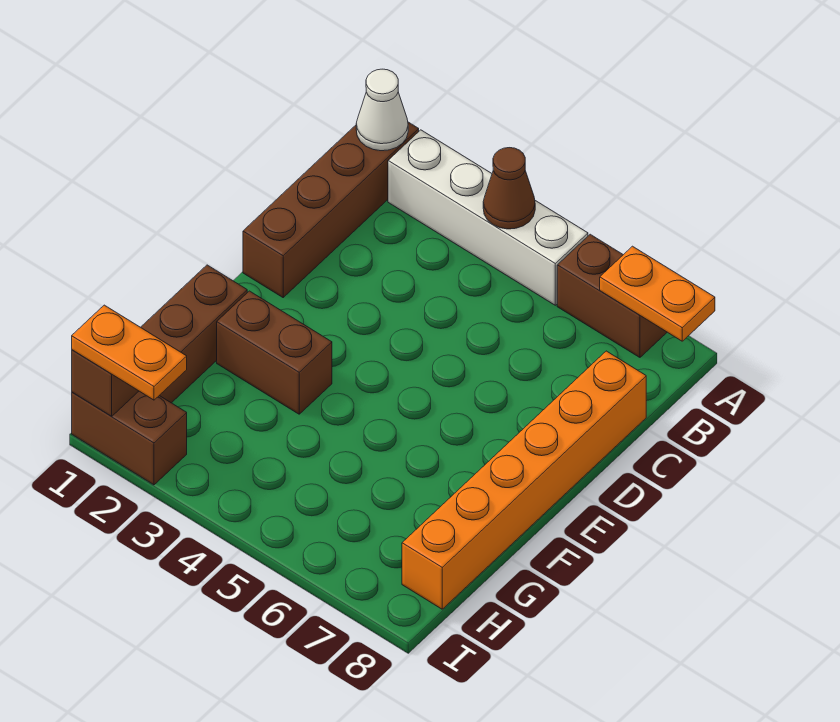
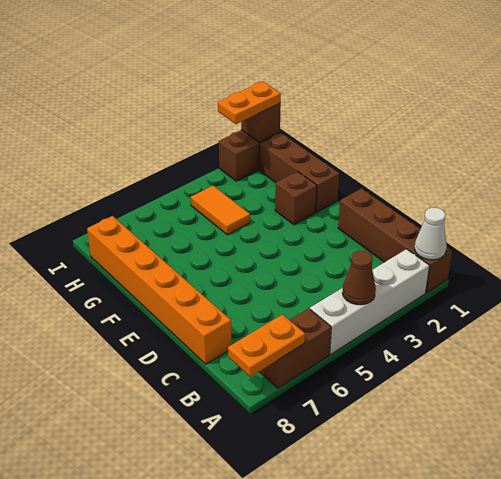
brown brick F2:F3 level 1 -> brown brick F2 level 1
none -> orange tile G4:H4 level 1

